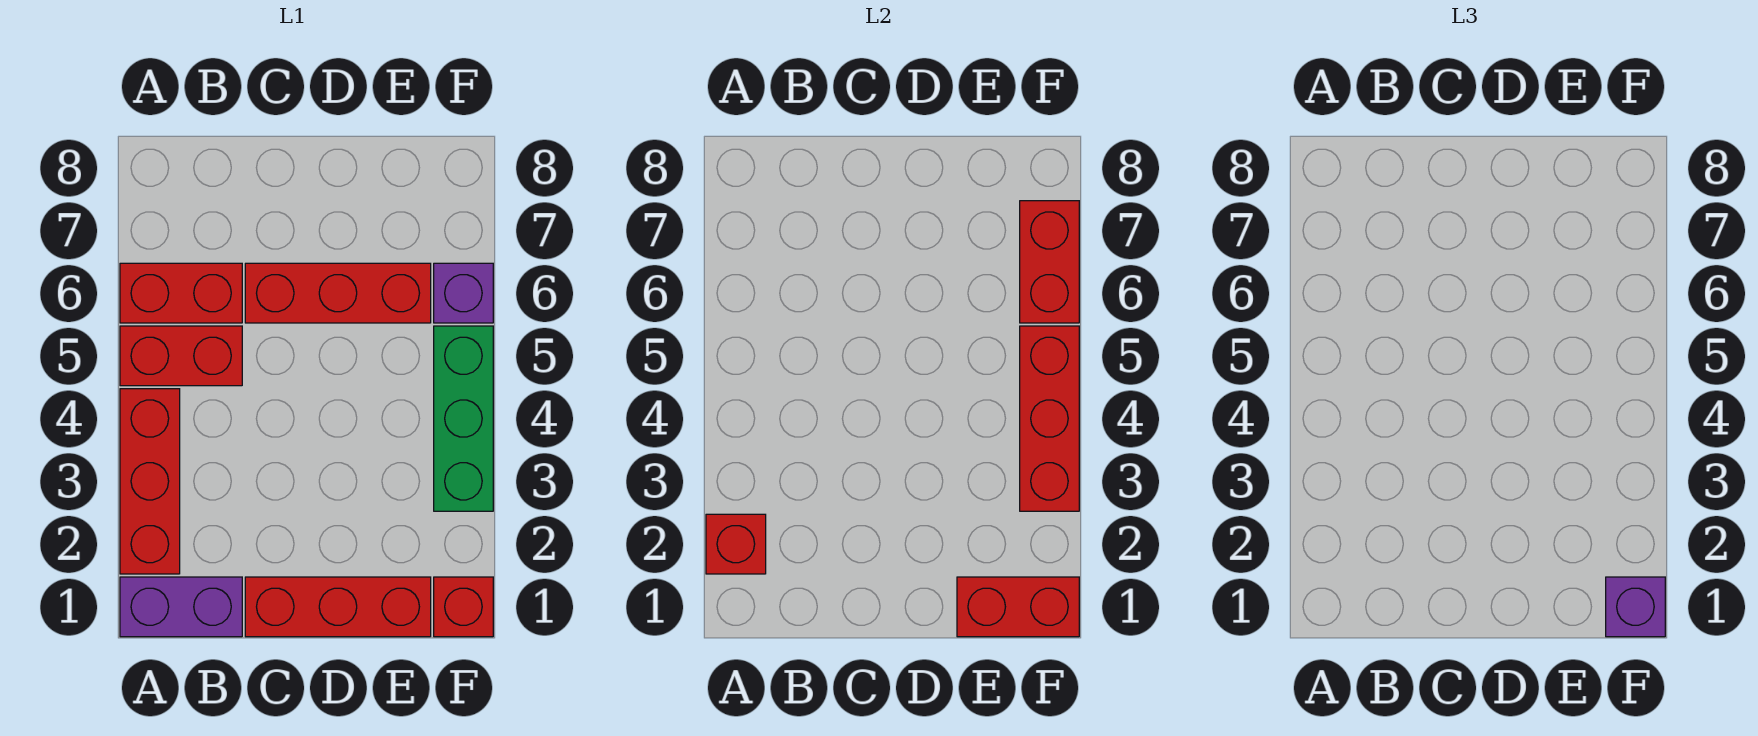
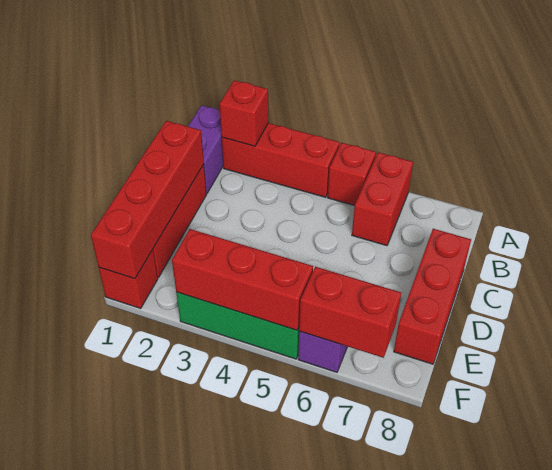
red brick A5:B5 level 1 -> red brick A5 level 1
red brick C6:E6 level 1 -> red brick C8:E8 level 1
red brick E1:F1 level 2 -> red brick C1:F1 level 2
purple brick F1 level 3 -> none

